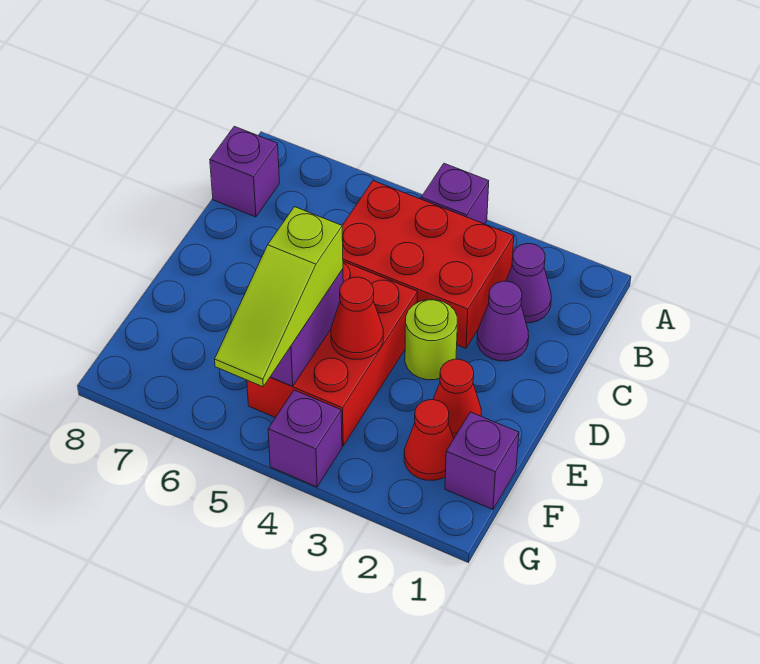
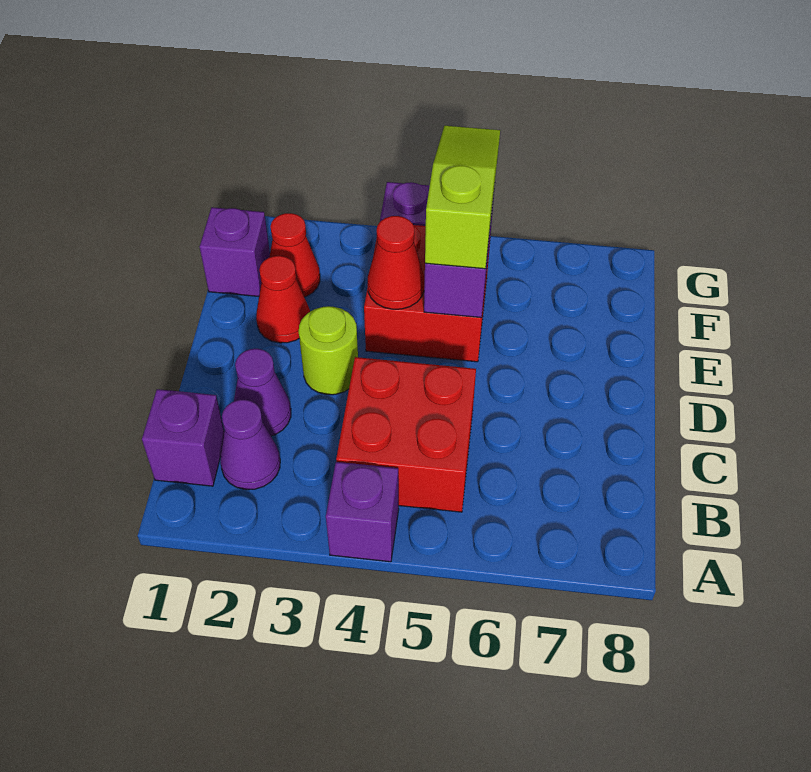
red brick B3:C5 level 1 -> red brick B4:C5 level 1
purple brick B8 level 1 -> purple brick B1 level 1
red brick D4:F5 level 1 -> red brick E4:F5 level 1

